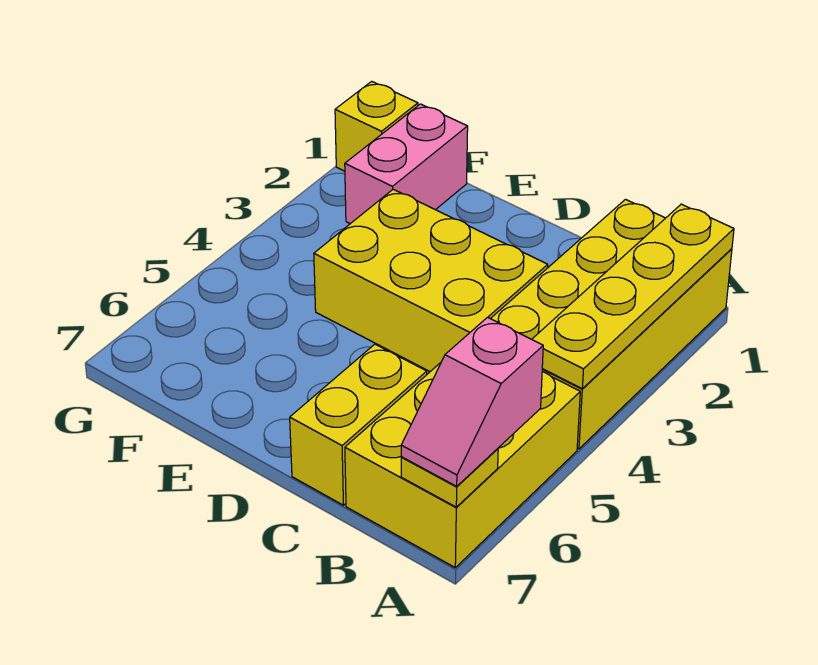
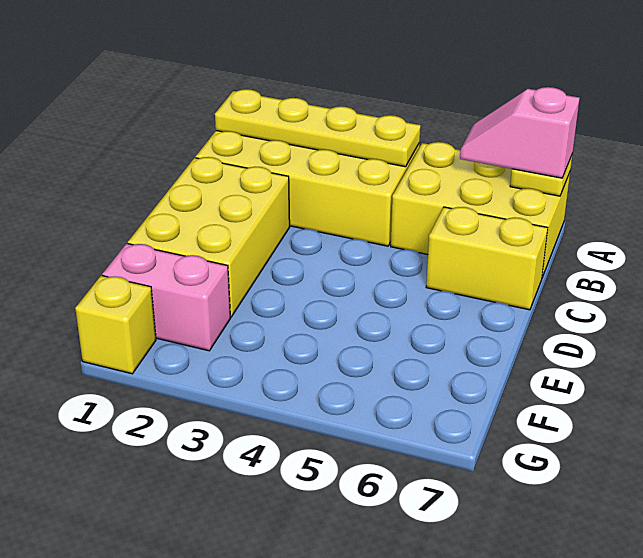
pink slope A6:A7 level 3 top 6 -> pink slope A6:A7 level 3 top 7
yellow brick C3:E4 level 1 -> yellow brick C1:E2 level 1

